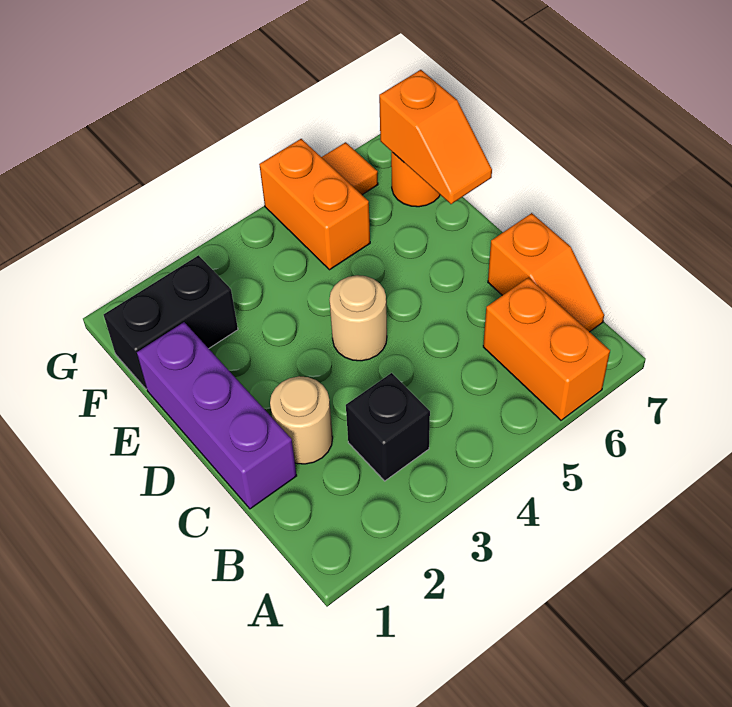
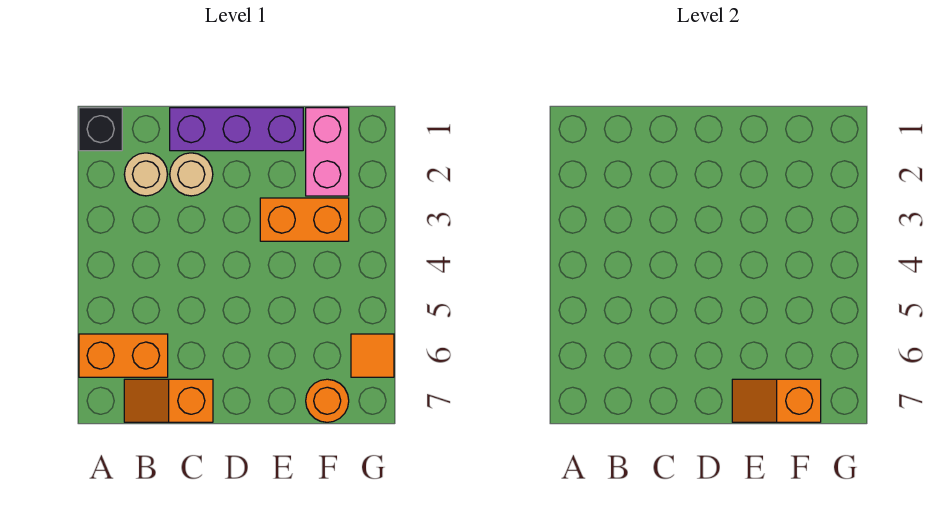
black brick B3 level 1 -> black brick A1 level 1
tan round brick D4 level 1 -> tan round brick B2 level 1
black brick F1:F2 level 1 -> pink brick F1:F2 level 1
orange brick F5:G5 level 1 -> orange brick E3:F3 level 1

